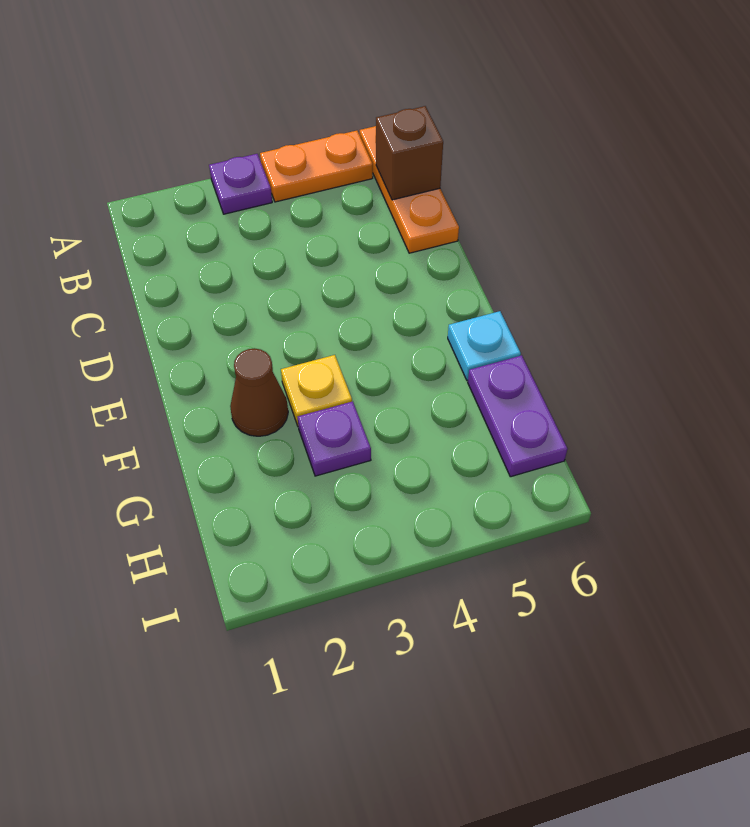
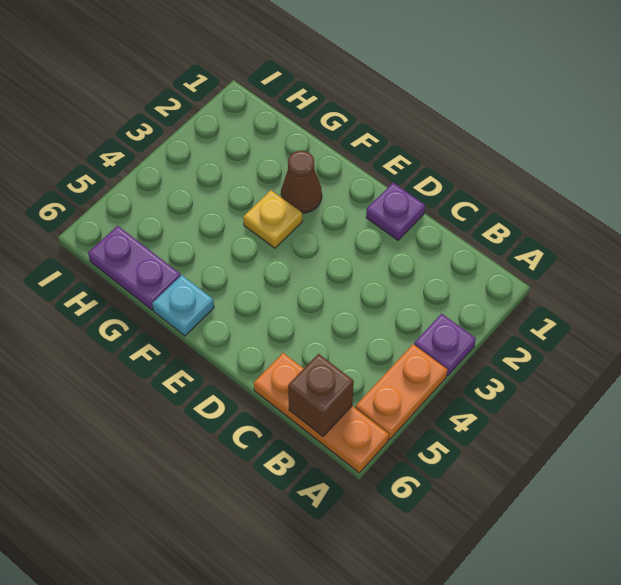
purple plate G3 level 1 -> purple plate D1 level 1

